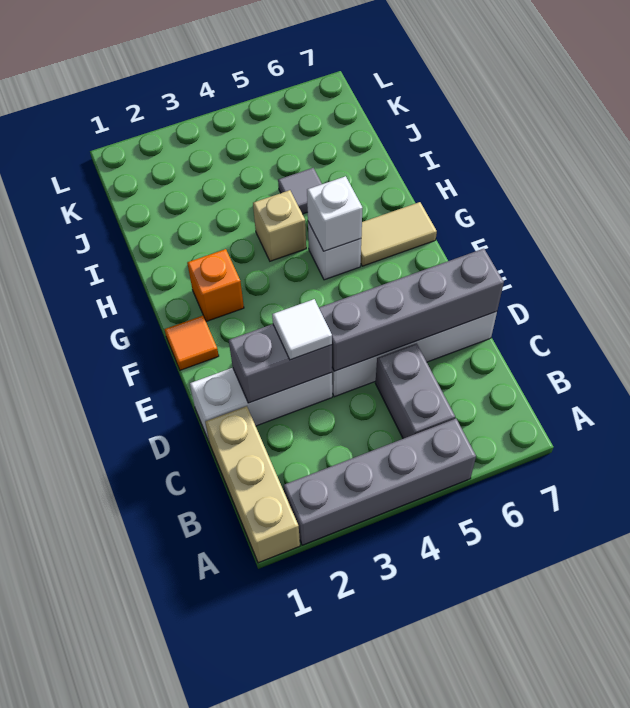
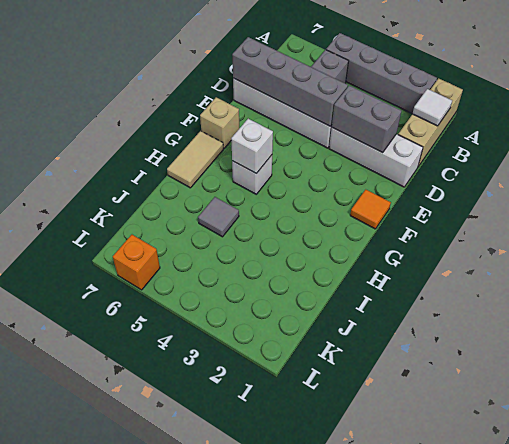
white tile D3 level 3 -> white tile B1 level 2
orange brick G2 level 1 -> orange brick L6 level 1
tan tile G6:G7 level 1 -> tan tile G7:H7 level 1
tan brick H4 level 1 -> tan brick F7 level 1

